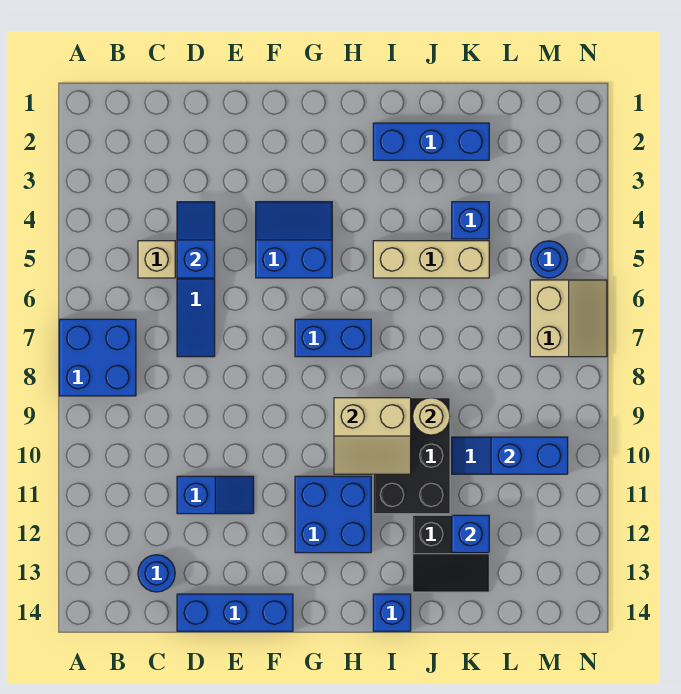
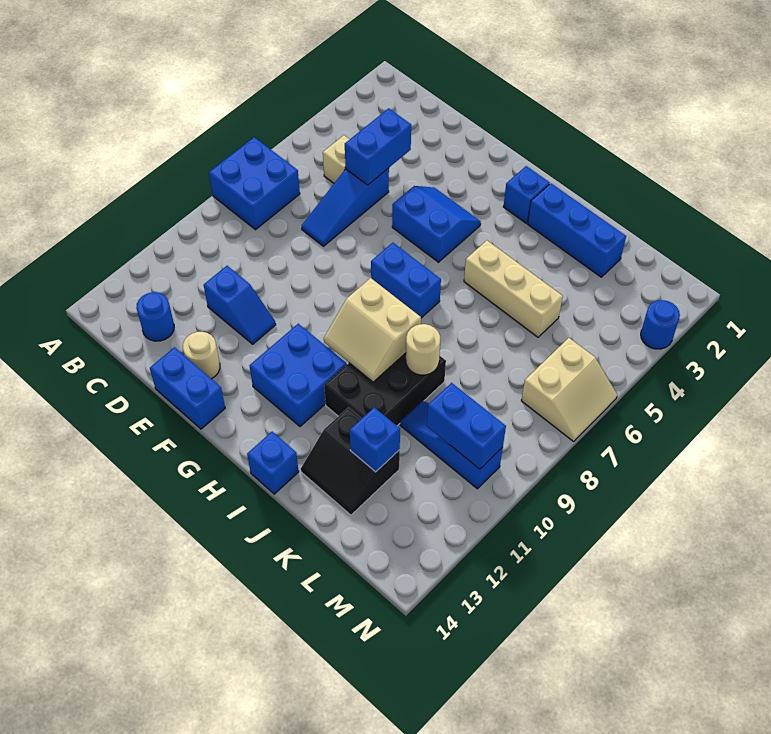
blue slope D4:D5 level 2 top 5 -> blue brick D4:D5 level 2
blue brick D14:F14 level 1 -> blue brick E14:F14 level 1
none -> tan round brick E13 level 1
blue brick K4 level 1 -> blue brick H2 level 1
blue round brick M5 level 1 -> blue round brick N3 level 1

